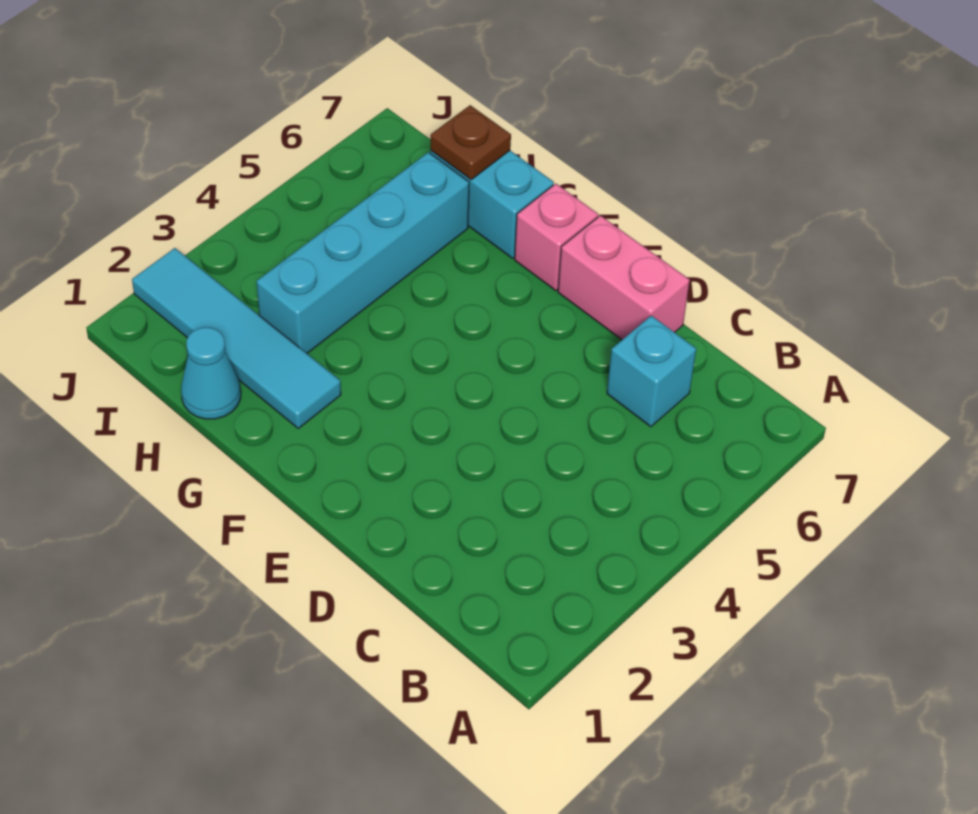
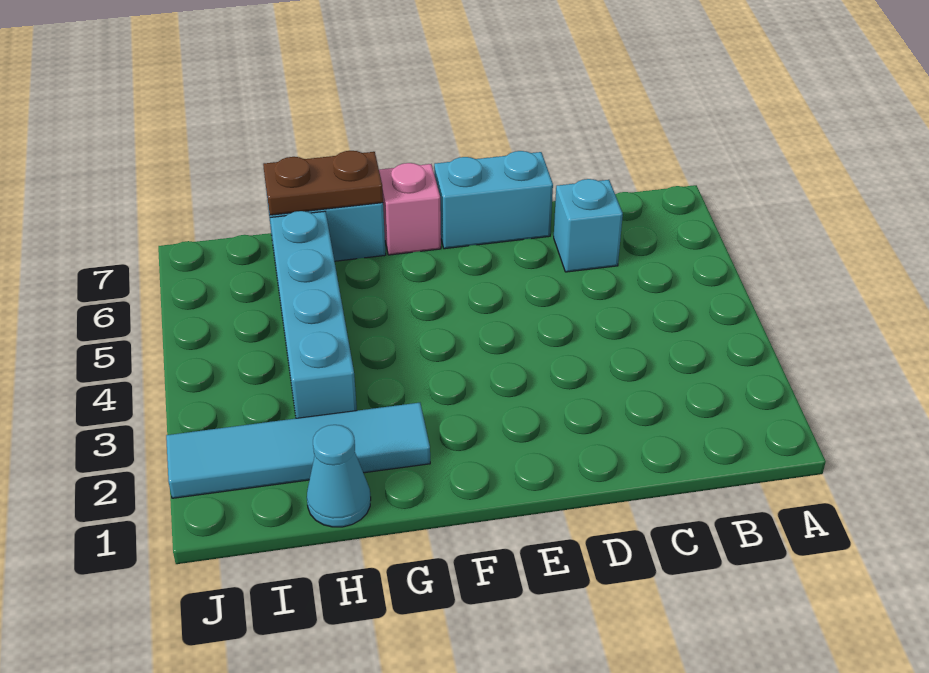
pink brick D7:E7 level 1 -> cyan brick D7:E7 level 1
brown plate H7 level 2 -> brown plate G7:H7 level 2

